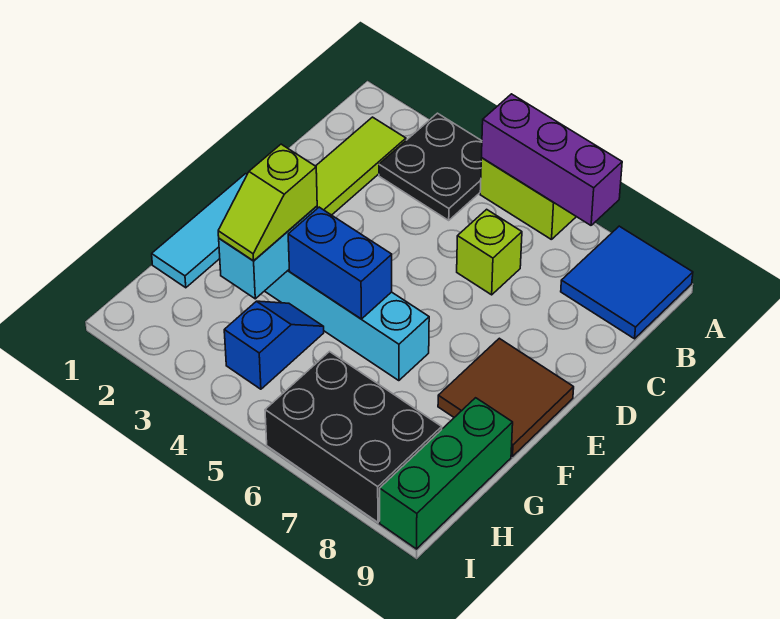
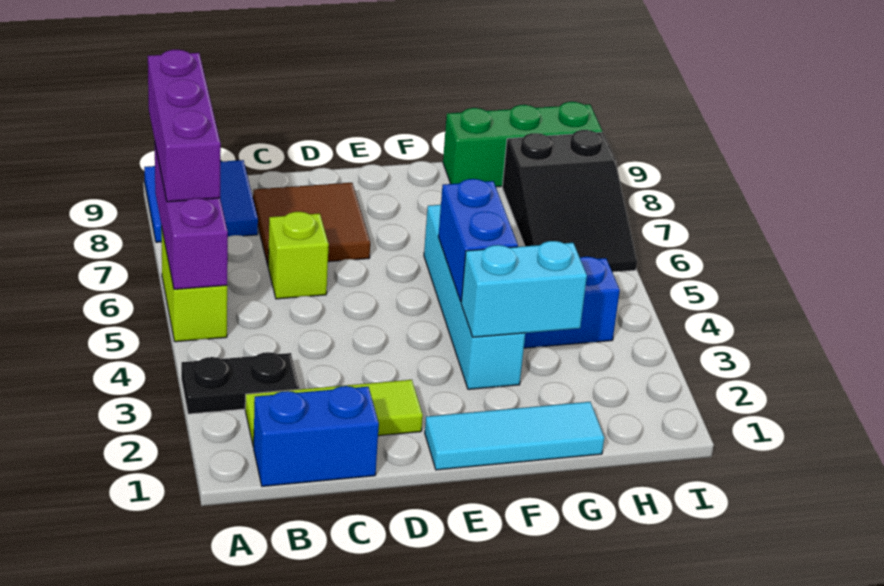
black plate A3:B4 level 1 -> black plate A3:B3 level 1
none -> purple brick A6:A8 level 3
none -> blue brick B1:C1 level 1
brown tile E8:F9 level 1 -> brown tile C7:D8 level 1
lime slope F3:G3 level 3 top F -> none
black brick H6:I8 level 1 -> black slope H6:I8 level 1 top 8

